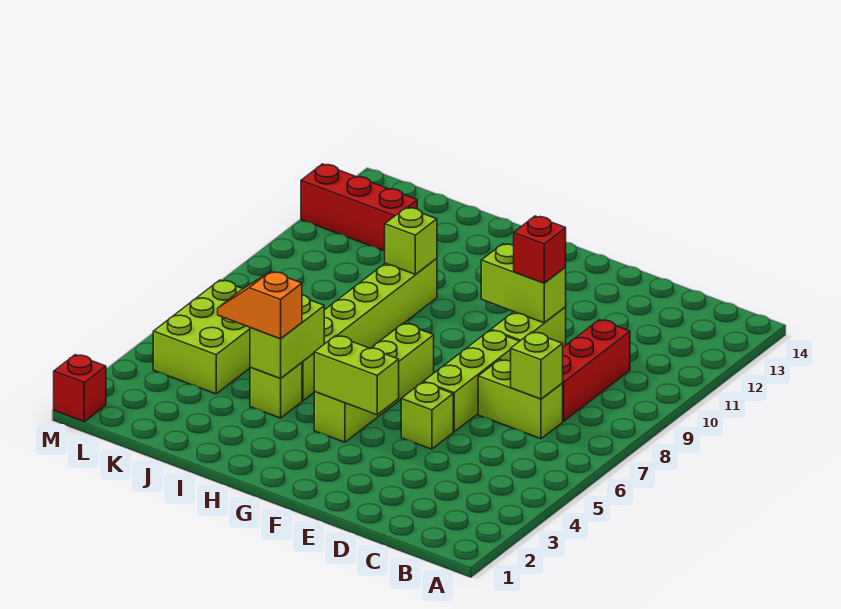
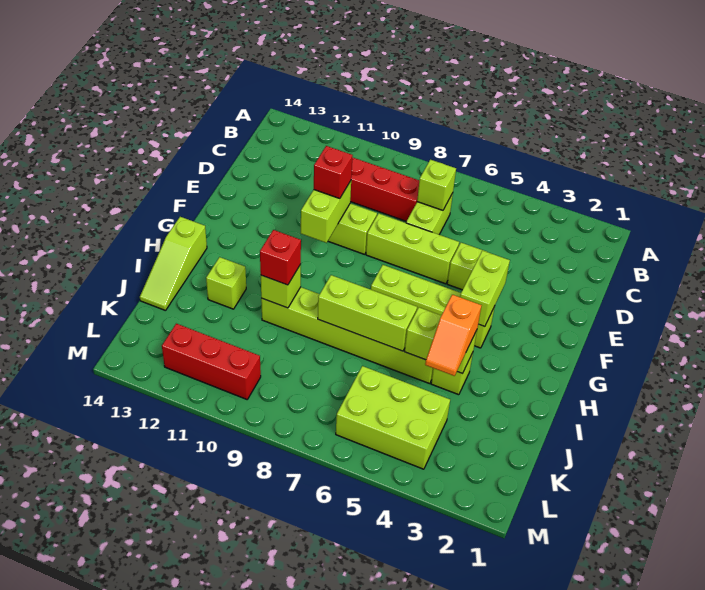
none -> lime slope H14:J14 level 1 top H
none -> lime brick I6:I8 level 2
none -> lime brick I12 level 1
red brick K12:M12 level 1 -> red brick L10:L12 level 1
red brick M1 level 1 -> red brick I10 level 3

